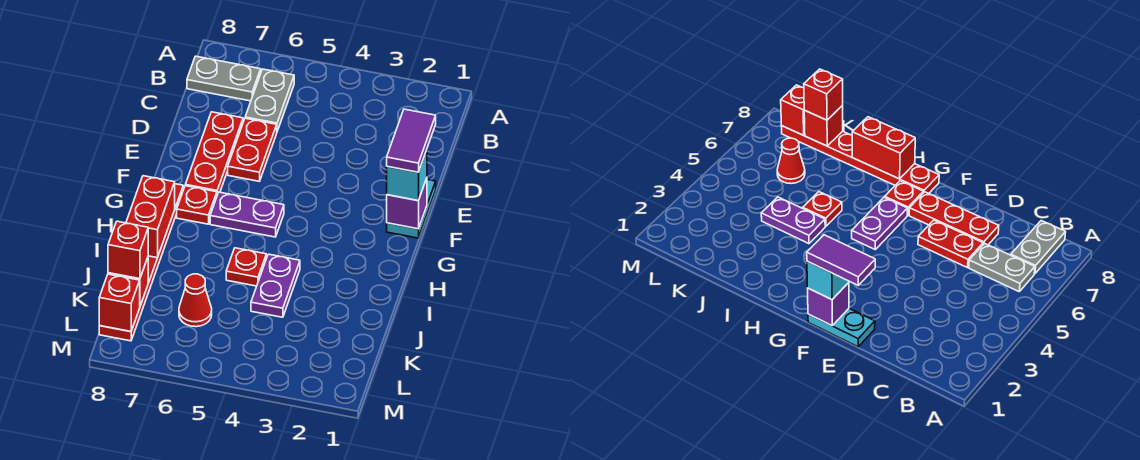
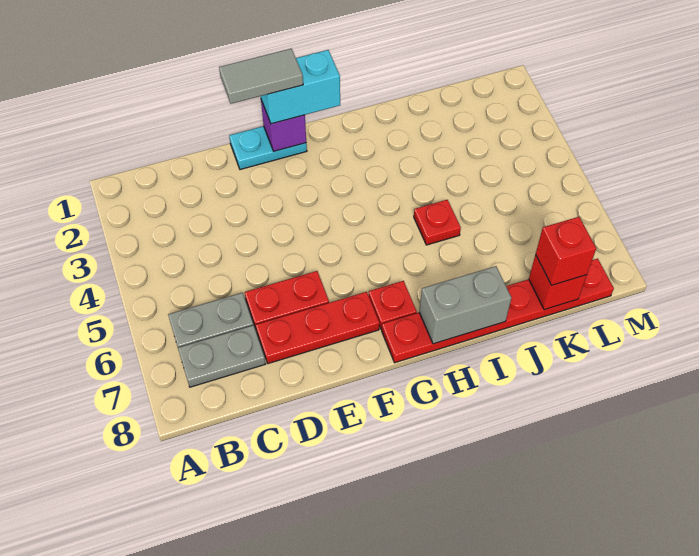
grey plate B7:B8 level 1 -> grey plate B7:C7 level 1
purple tile E1:F1 level 4 -> grey tile E1:F1 level 4
cyan brick F1 level 3 -> cyan brick F1:G1 level 3
purple plate G5:G6 level 1 -> none
red brick H8:I8 level 2 -> grey brick H8:I8 level 2
purple plate I4:J4 level 1 -> none
red cone K6 level 1 -> none
red brick L8 level 2 -> none

